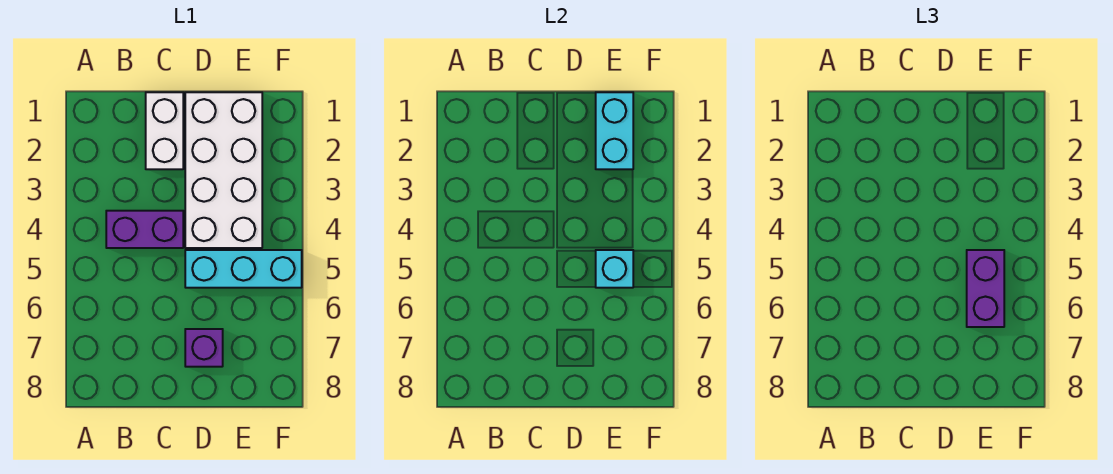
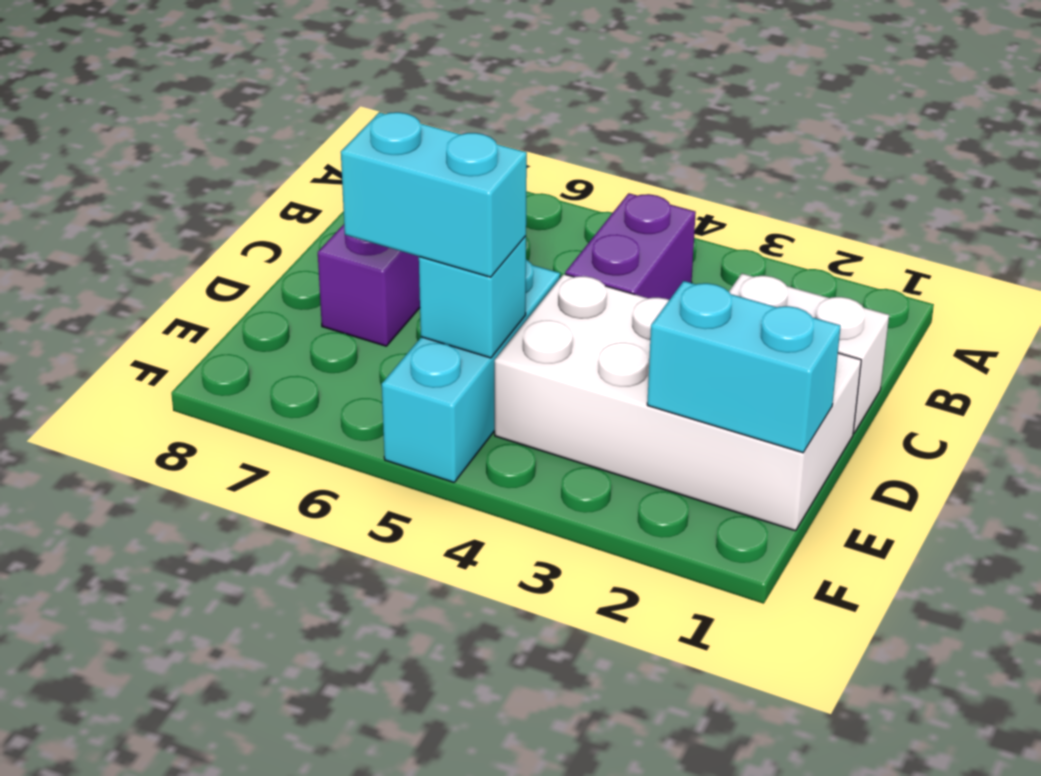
purple brick E5:E6 level 3 -> cyan brick E5:E6 level 3

